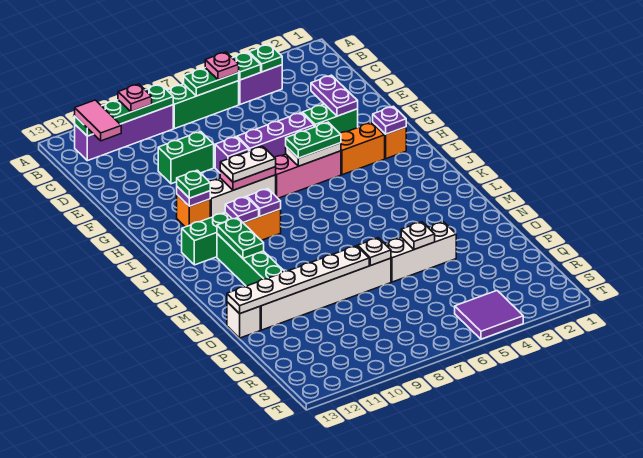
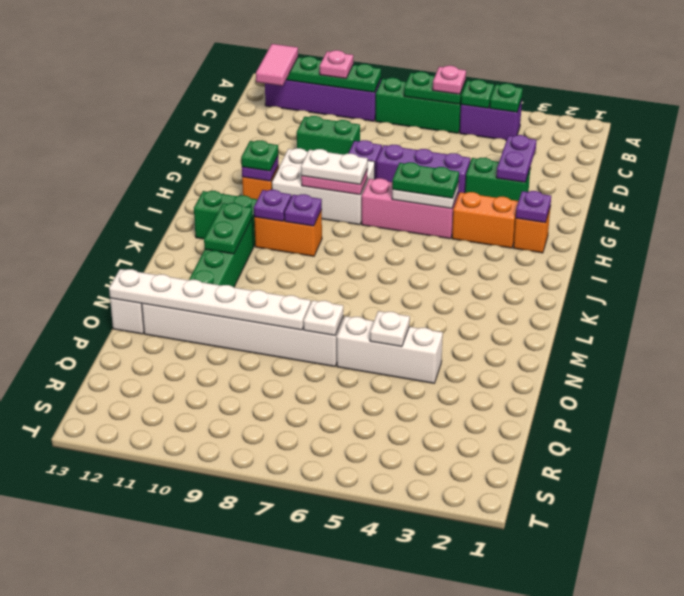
white brick H8:H10 level 1 -> white brick G8:H10 level 1
purple tile S4:T5 level 1 -> none

